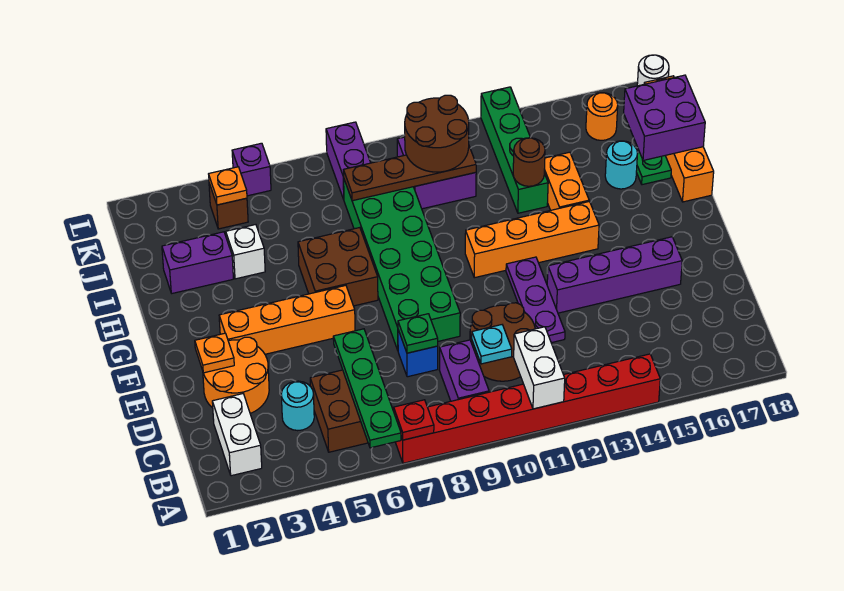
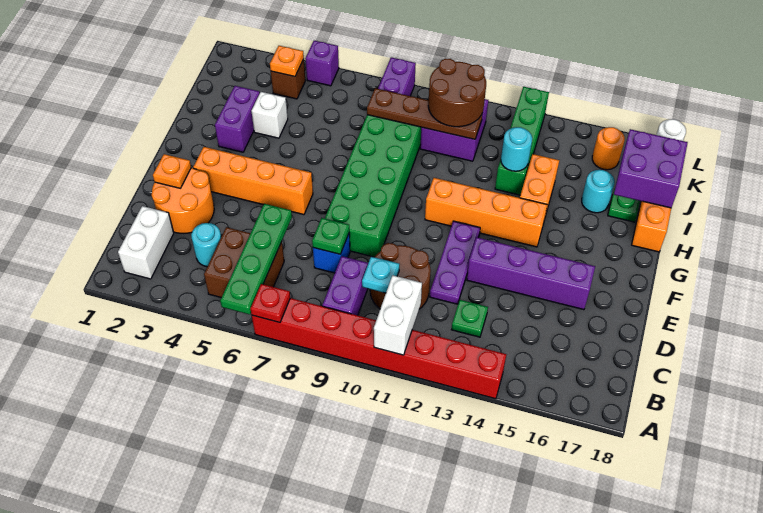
none -> green plate C13 level 1
brown brick G6:H7 level 1 -> none
purple brick I2:I3 level 1 -> purple brick H3:I3 level 1
brown round brick I13 level 2 -> cyan round brick I13 level 2

